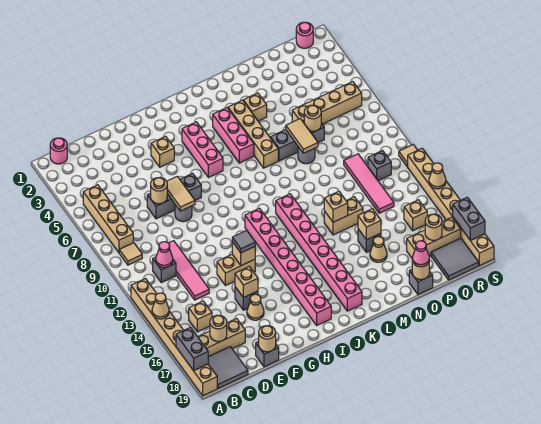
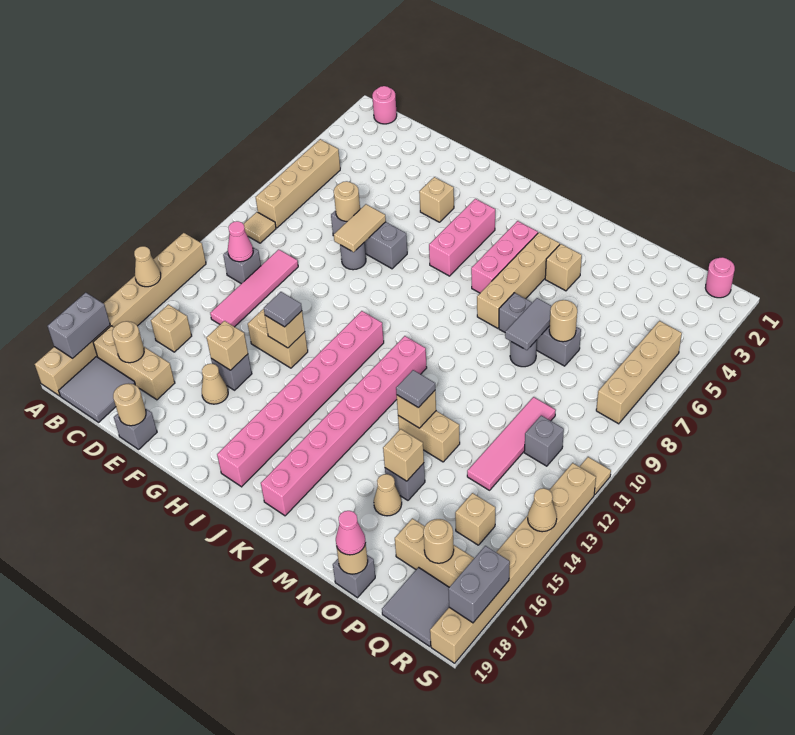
none -> grey tile M13 level 3
tan tile N7:N8 level 2 -> grey tile N7:N8 level 2
tan brick O6:R6 level 1 -> tan brick R5:R8 level 1

